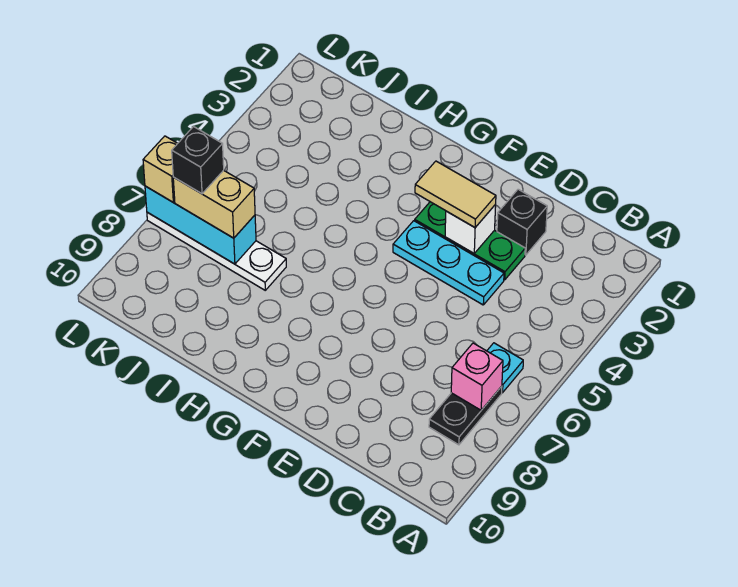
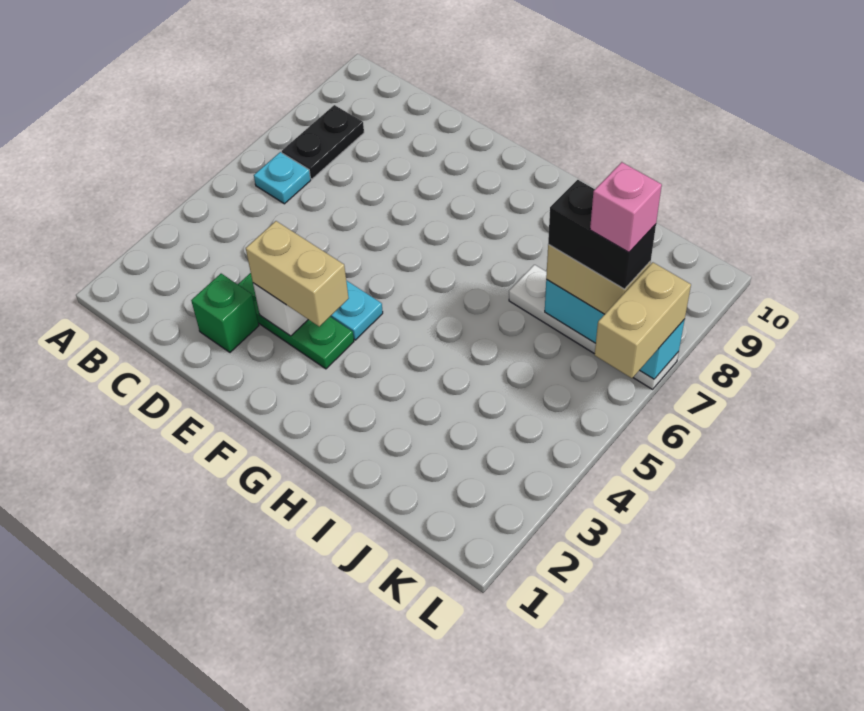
pink brick B7 level 2 -> pink brick K7 level 5
black brick D2 level 1 -> green brick D2 level 1
tan tile E3:F3 level 3 -> tan brick E3:F3 level 3
black brick K7 level 4 -> black brick J7:K7 level 4
tan brick L7 level 3 -> tan brick L6:L7 level 3

